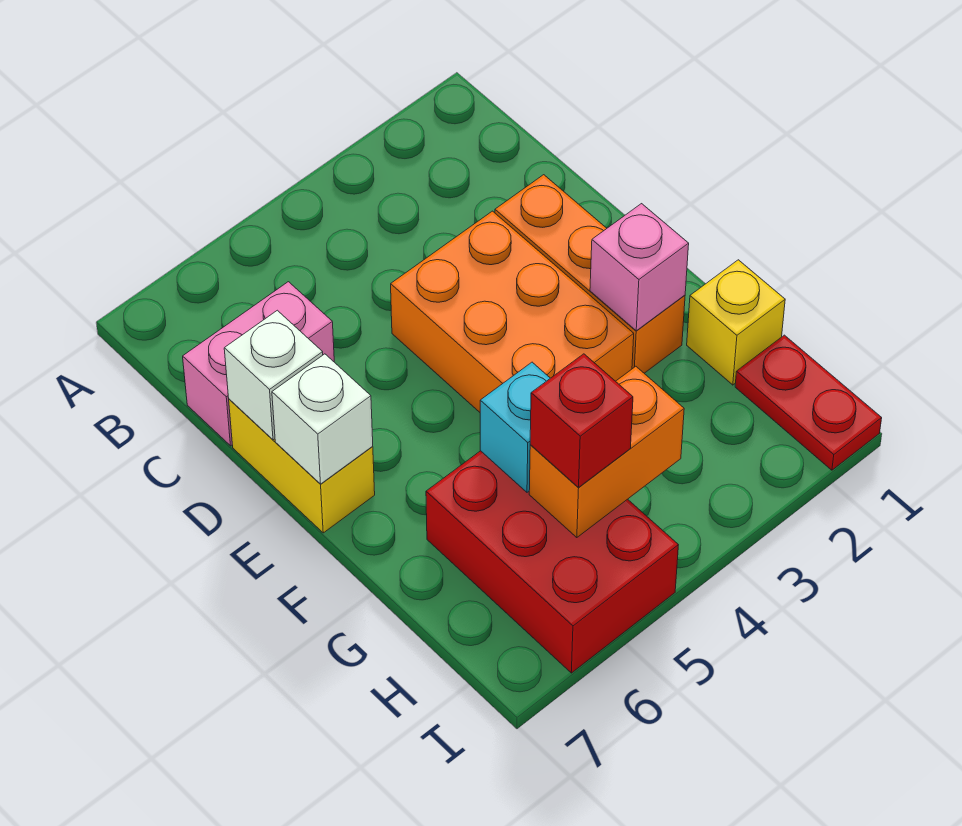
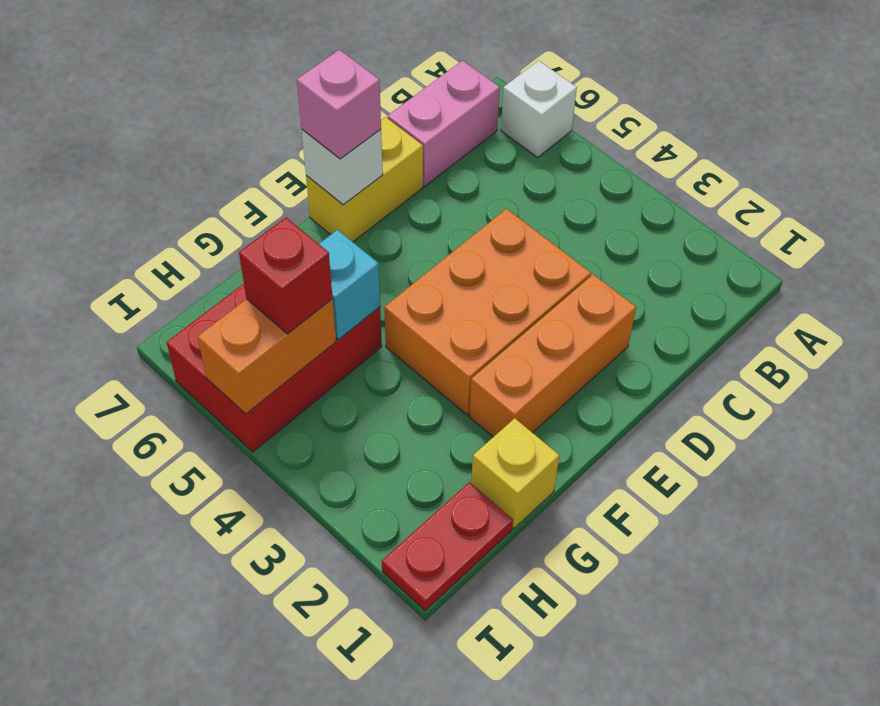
pink brick C6:C7 level 1 -> pink brick B7:C7 level 1
white brick D7 level 2 -> white brick A6 level 1
pink brick F2 level 2 -> pink brick E7 level 3
orange brick H4:H5 level 2 -> orange brick H5:I5 level 2

